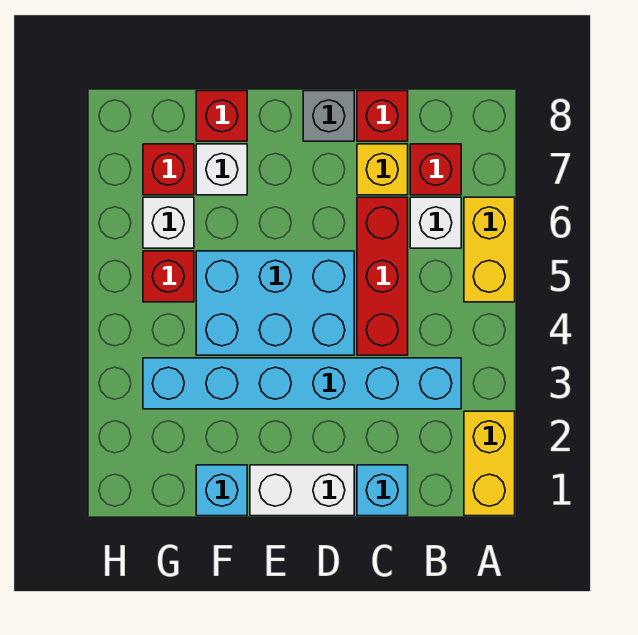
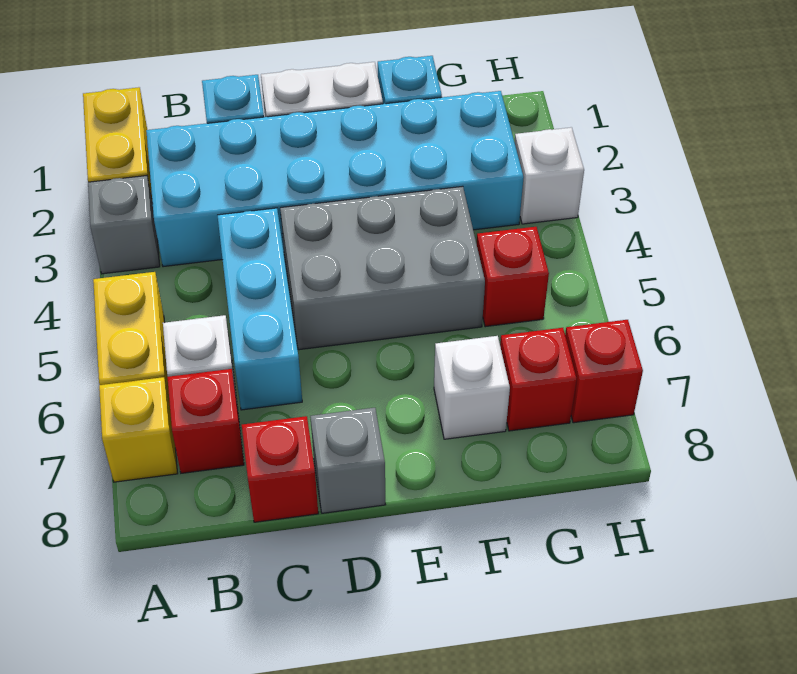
none -> grey brick A3 level 1
cyan brick B3:G3 level 1 -> cyan brick B2:G3 level 1
red brick C4:C6 level 1 -> cyan brick C4:C6 level 1
yellow brick C7 level 1 -> yellow brick A7 level 1
cyan brick D4:F5 level 1 -> grey brick D4:F5 level 1
red brick F8 level 1 -> red brick H7 level 1
white brick G6 level 1 -> white brick H3 level 1

